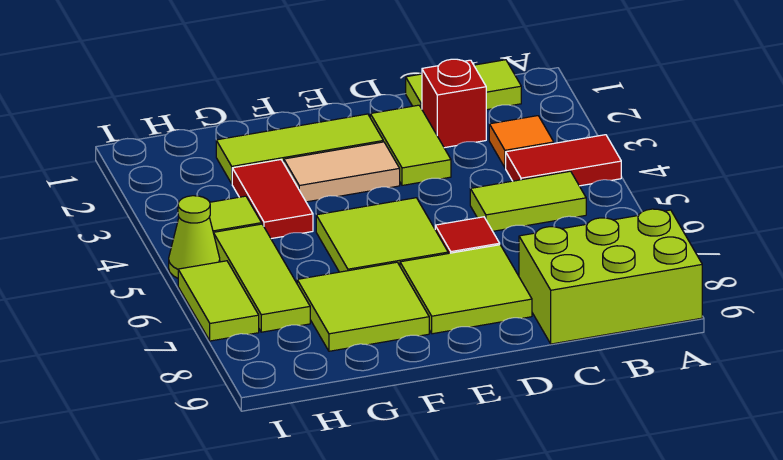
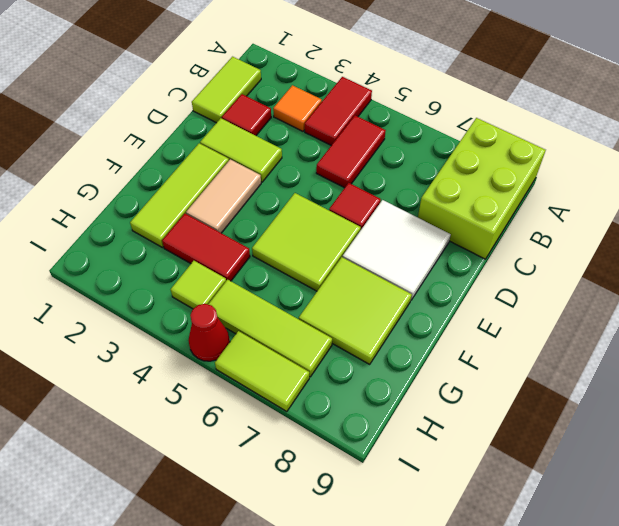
lime tile B5:C5 level 1 -> red tile B5:C5 level 1
red brick C2 level 1 -> red tile C2 level 1
lime tile D7:E8 level 1 -> white tile D7:E8 level 1
lime cone I5 level 1 -> red cone I5 level 1

